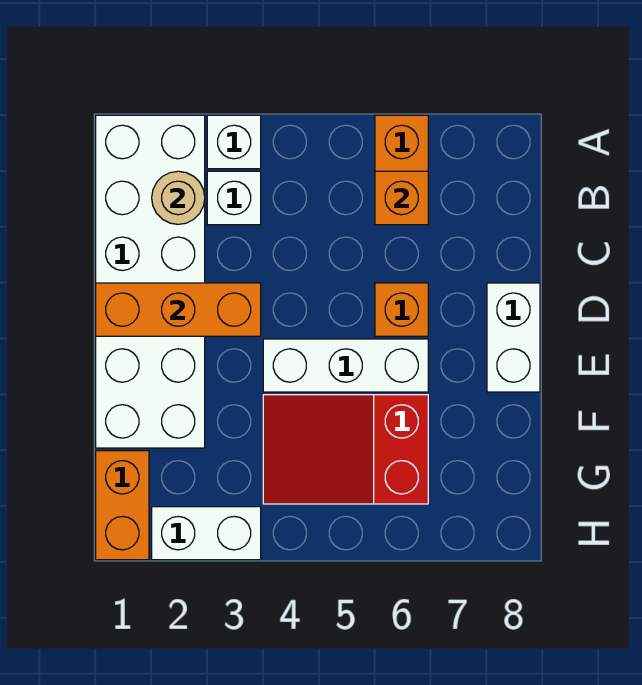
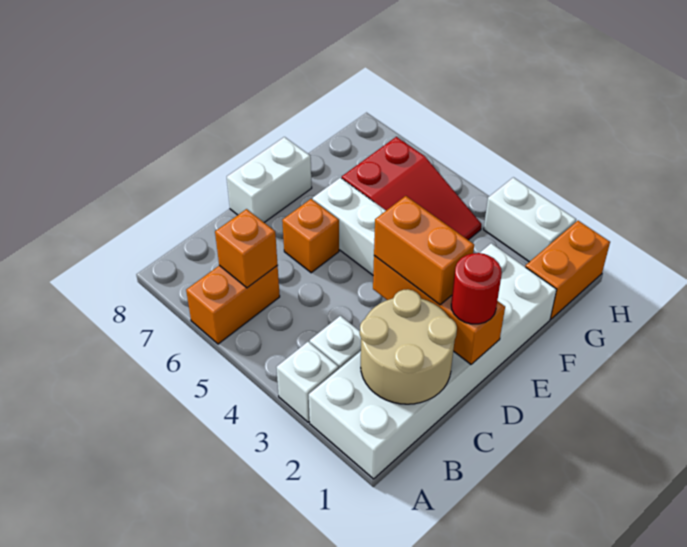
tan round brick B2 level 2 -> tan round brick B1:C2 level 2
none -> red round brick D1 level 3
none -> orange brick D2:D3 level 3

